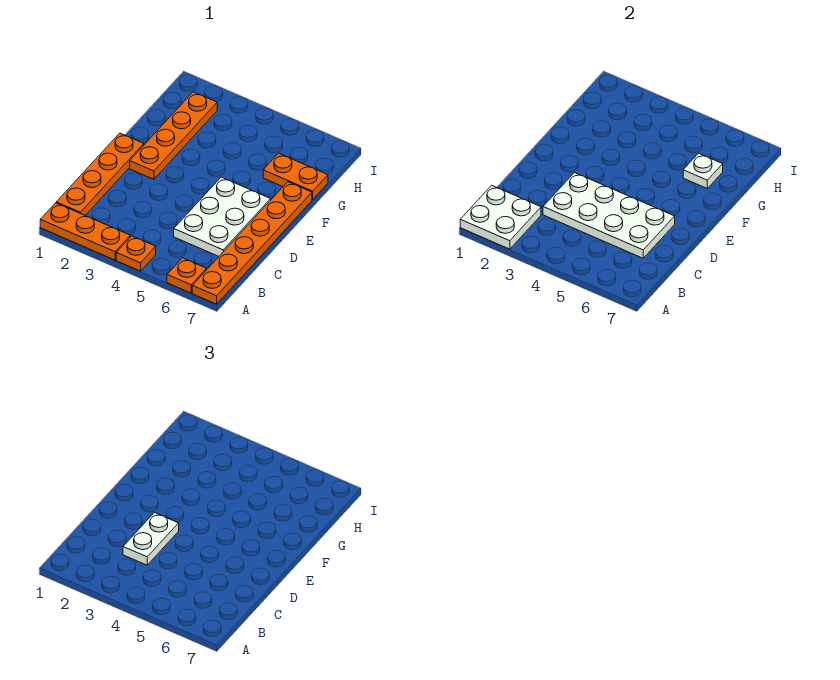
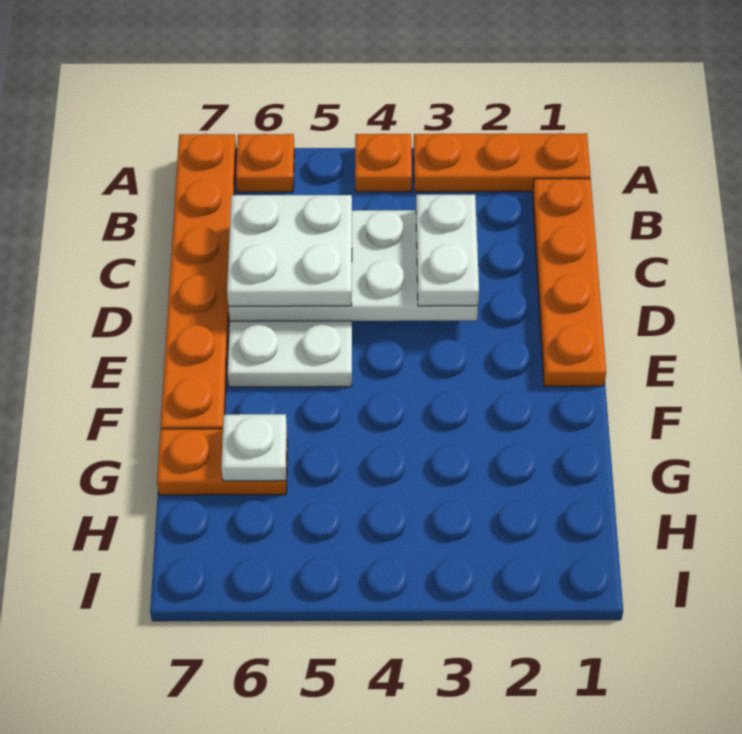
white plate A1:B2 level 2 -> white plate C5:D6 level 3
orange plate E2:H2 level 1 -> none

